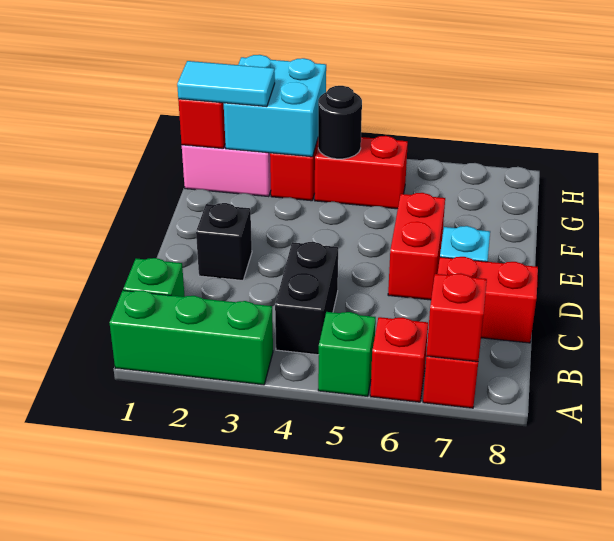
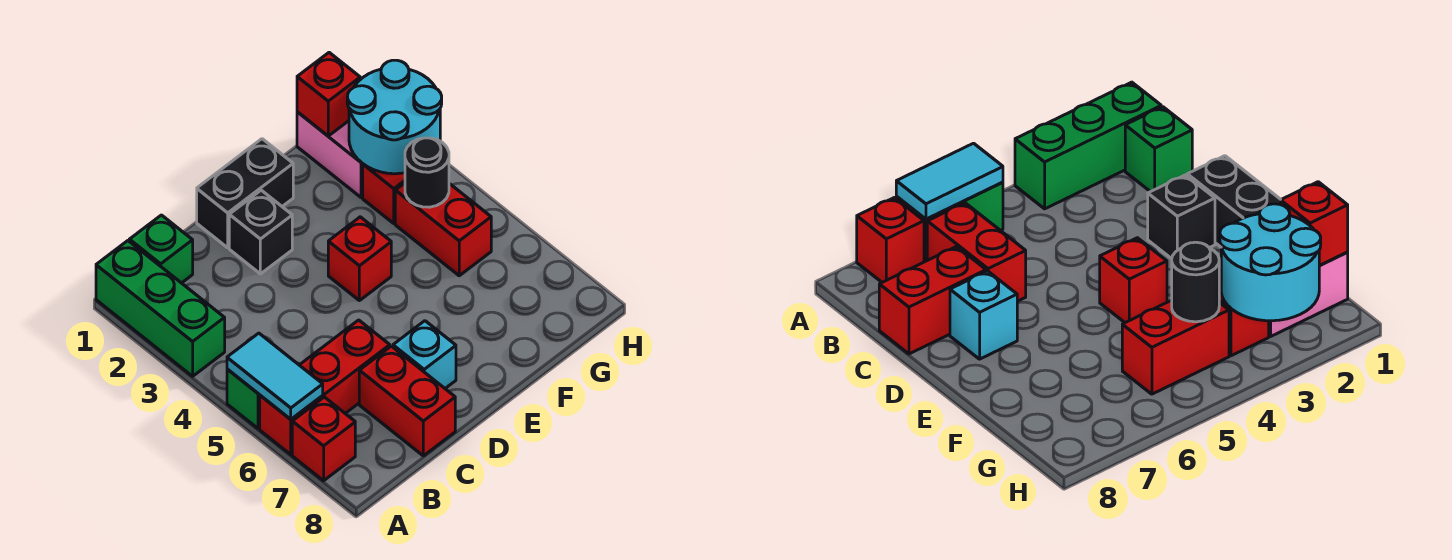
red brick A7 level 2 -> red brick E4 level 1
black brick B4:C4 level 1 -> black brick D1:E1 level 1
red brick D6:E6 level 1 -> red brick B6:C6 level 1
cyan tile G1:G2 level 3 -> cyan tile A5:A6 level 2
cyan brick G2:H3 level 2 -> cyan round brick G2:H3 level 2

